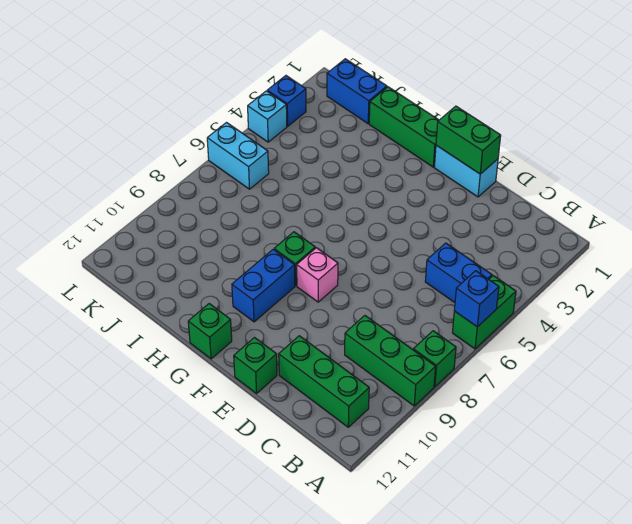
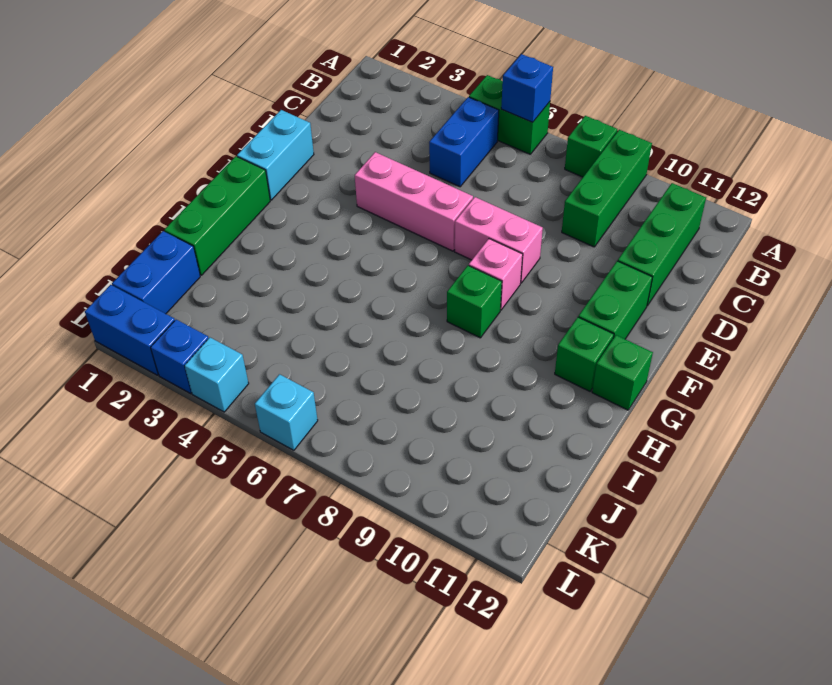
green brick E1:F1 level 2 -> green brick E11:F11 level 1
none -> pink brick E4:E6 level 1
none -> pink brick E7:E8 level 1
green brick E12 level 1 -> green brick G11 level 1
blue brick G9:G10 level 1 -> blue brick L1:L2 level 1
cyan brick K6:L6 level 1 -> cyan brick L6 level 1

